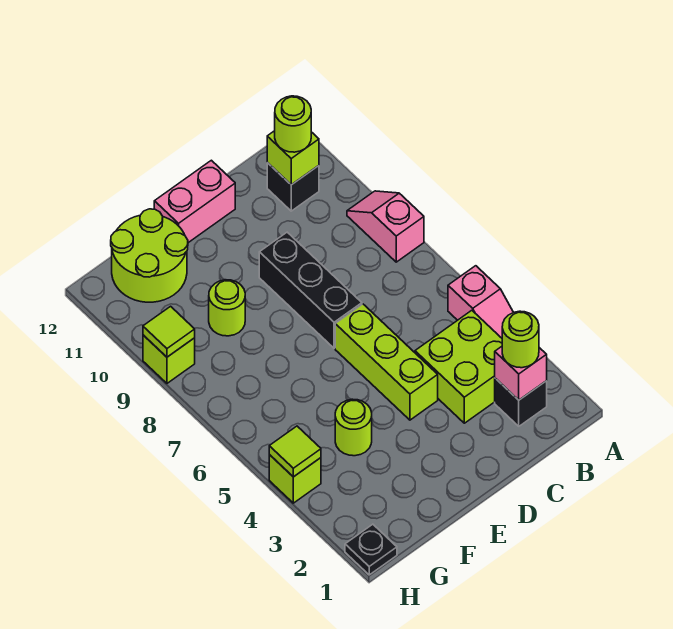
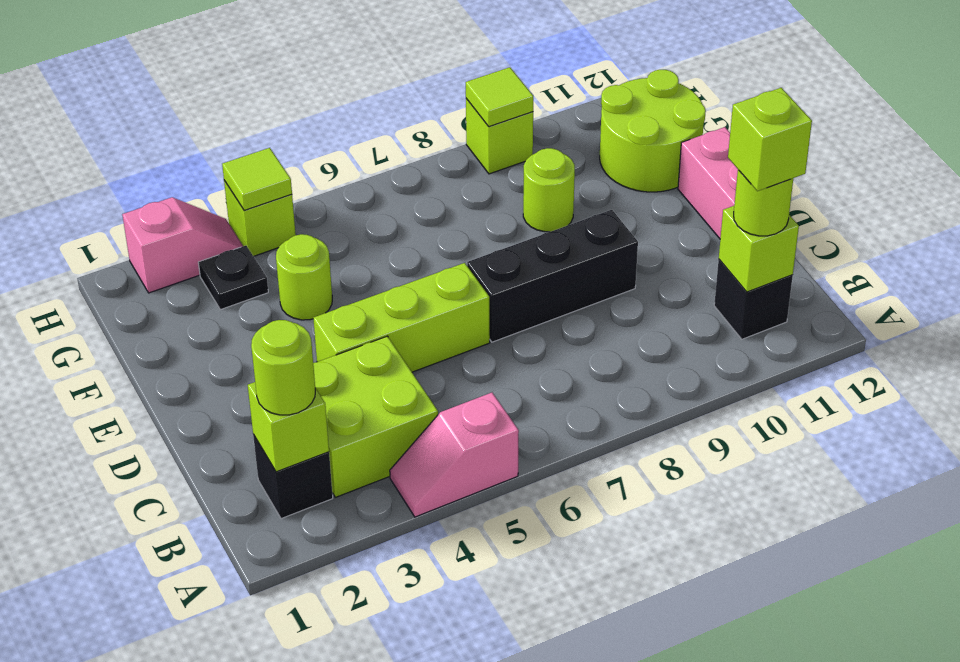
pink slope A8:A9 level 1 top 8 -> pink slope H2:H3 level 1 top 2
pink brick B2 level 2 -> lime brick B2 level 2
none -> lime brick B11 level 4
black plate H1 level 1 -> black plate G3 level 1

